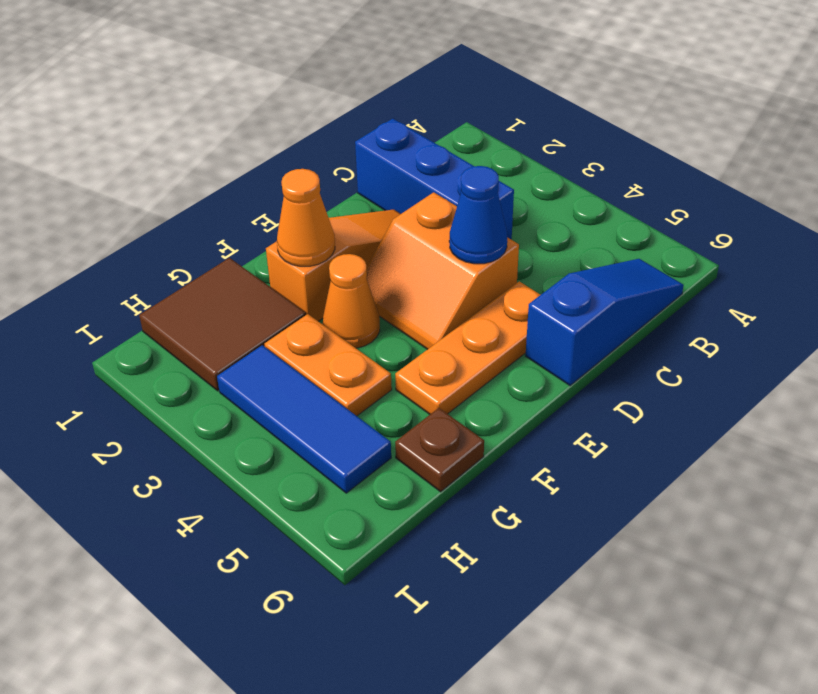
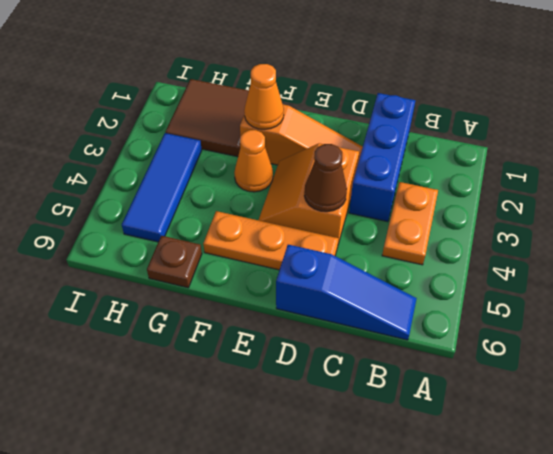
blue cone D4 level 2 -> brown cone D4 level 2
orange plate G3:G4 level 1 -> orange plate B3:B4 level 1

